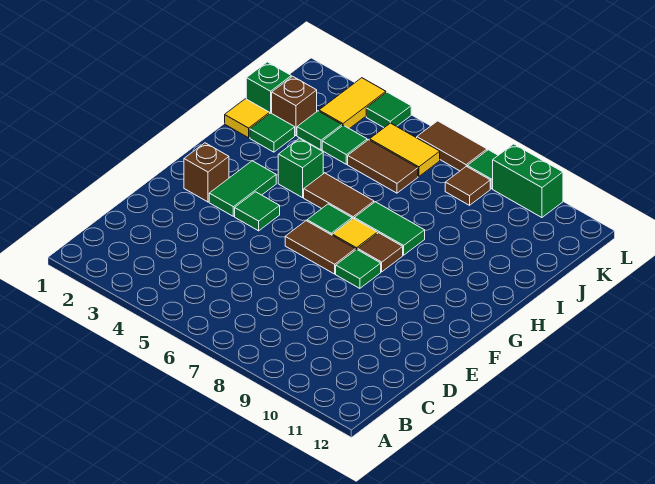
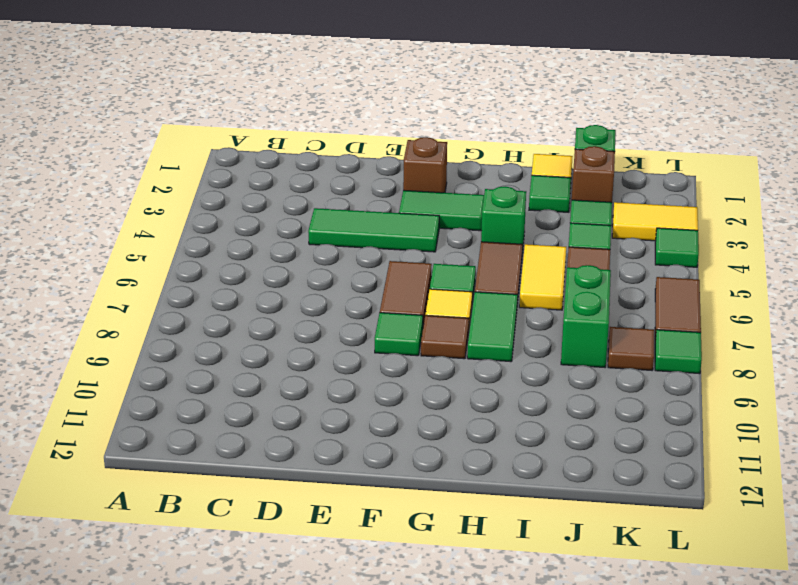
green tile F4 level 1 -> green tile D4:F4 level 1
yellow tile K5:K6 level 1 -> yellow tile I5:I6 level 1
green brick L9:L10 level 1 -> green brick J7:J8 level 1

